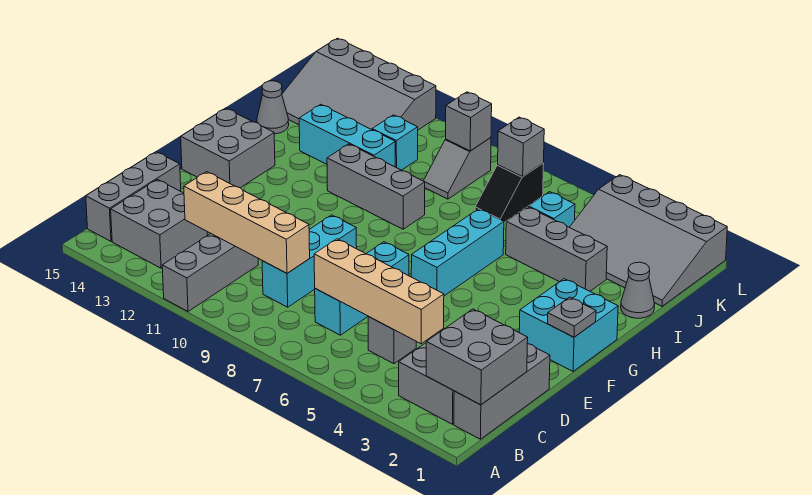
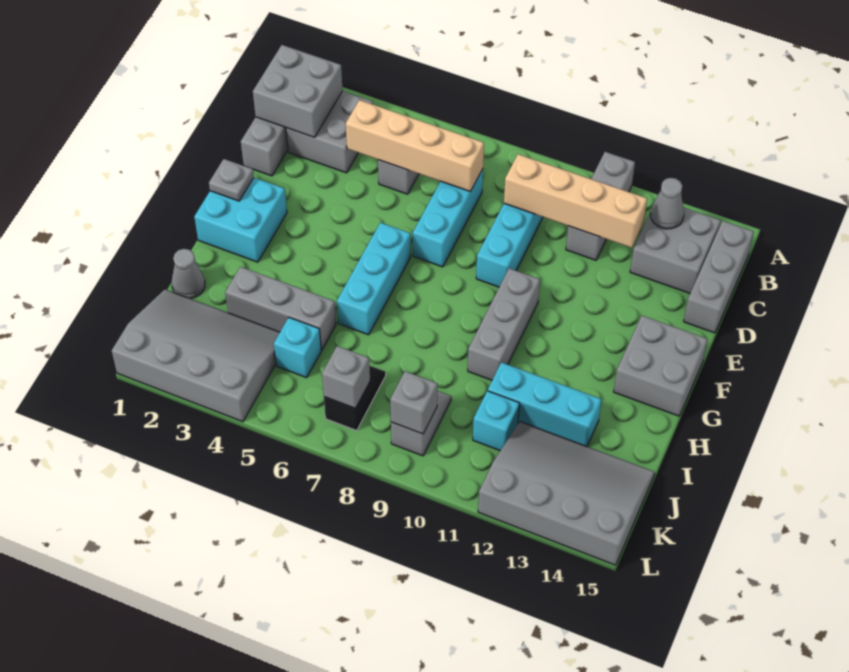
grey brick H9:H11 level 1 -> grey brick F10:H10 level 1
grey cone I15 level 1 -> grey cone B13 level 2

